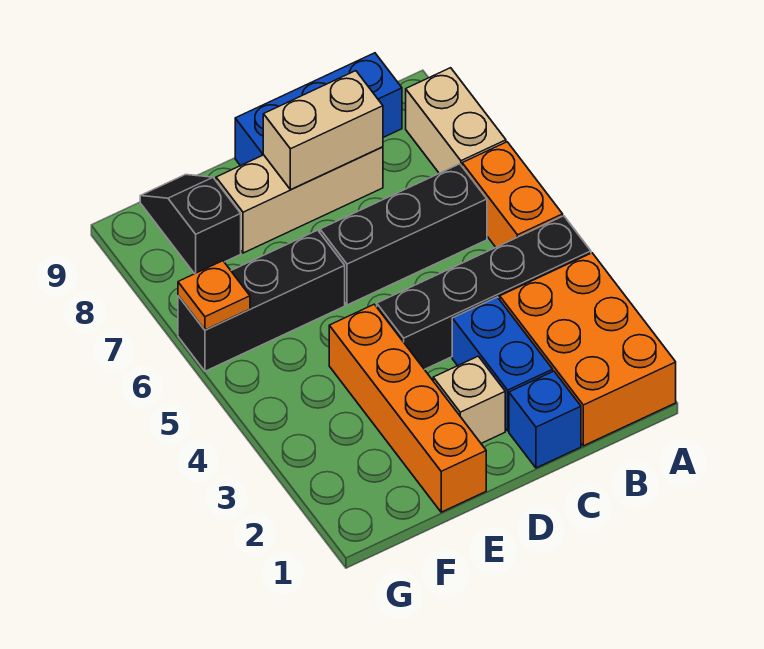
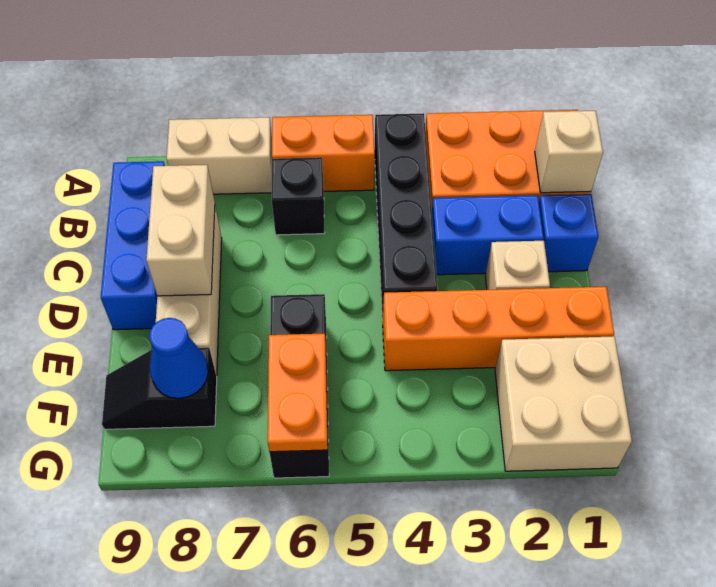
none -> tan brick B1 level 2
black brick B6:D6 level 1 -> black brick B6 level 1
none -> tan brick F1:G2 level 1
none -> blue cone F8 level 2
orange plate G6 level 2 -> orange plate F6:G6 level 2

